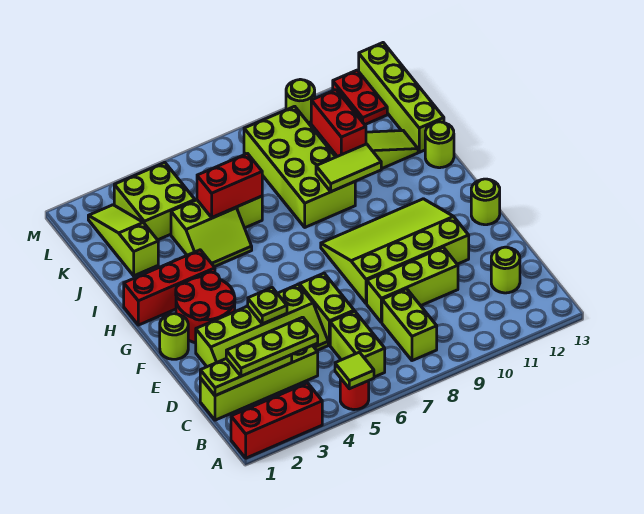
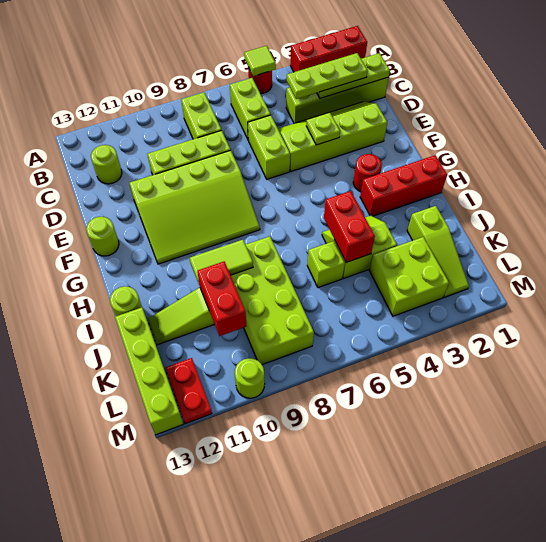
lime round brick F1 level 1 -> none
red round brick F2:G3 level 1 -> red round brick G3 level 1
red brick J5:J6 level 2 -> red brick I5:J5 level 2

